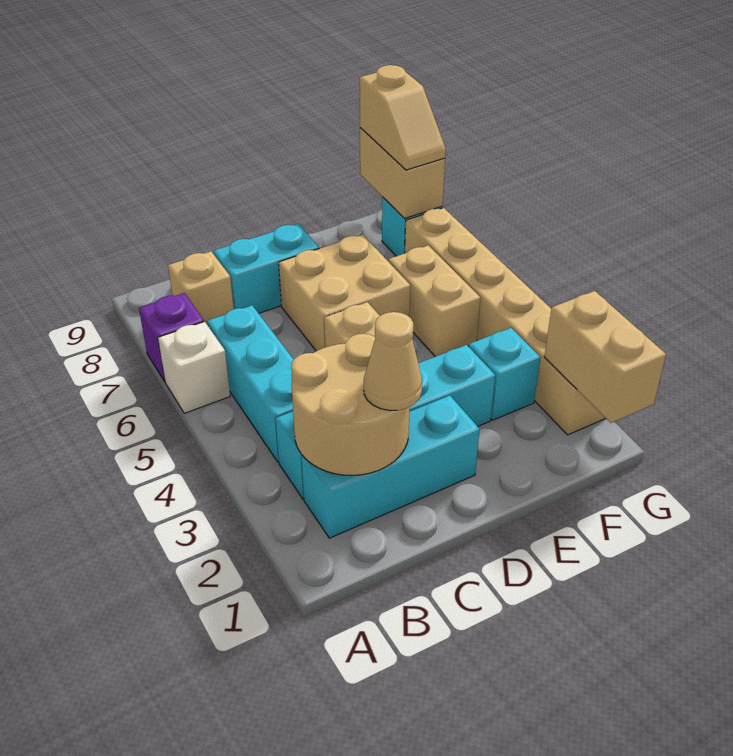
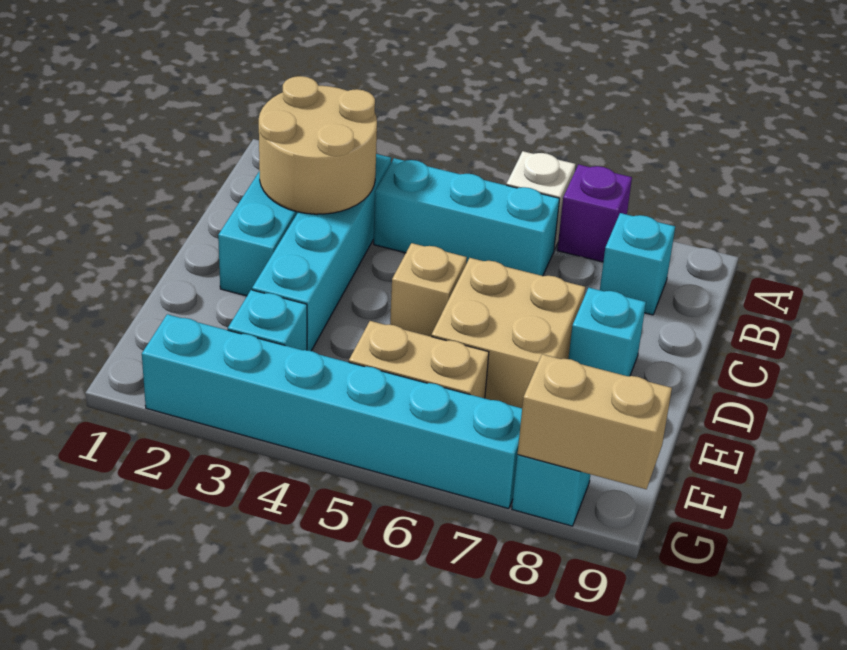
tan brick B8 level 1 -> cyan brick B8 level 1
tan cone C2 level 3 -> none
cyan brick C8:D8 level 1 -> cyan brick D8 level 1
tan brick G1:G2 level 2 -> none
tan brick G2:G7 level 1 -> cyan brick G2:G7 level 1
tan slope G8:G9 level 3 top 9 -> none

